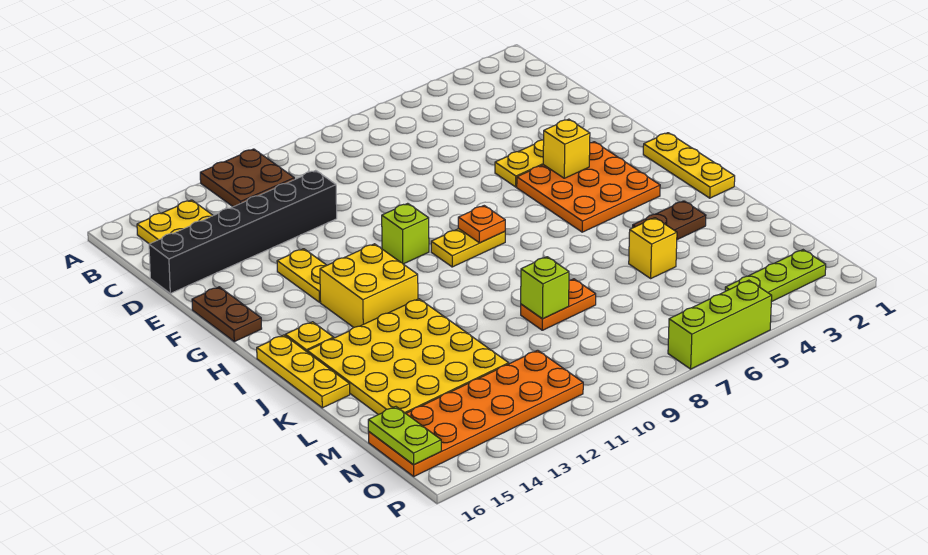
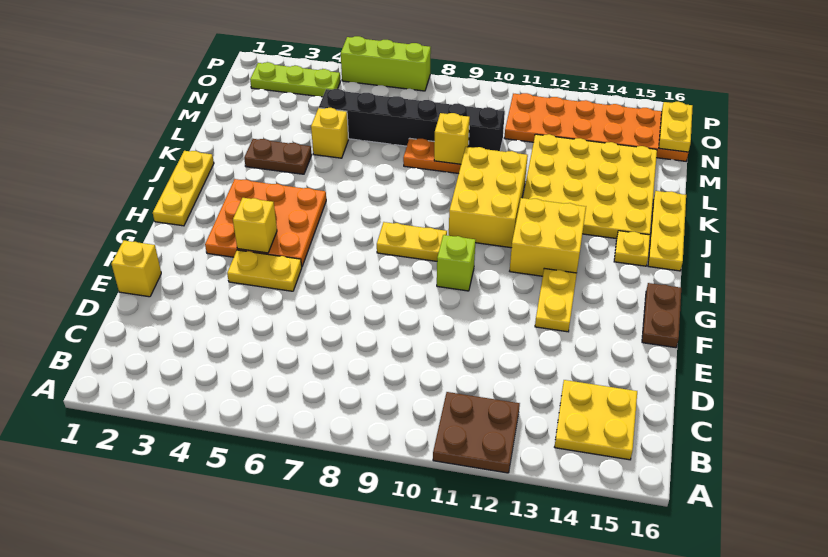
black brick D11:D16 level 1 -> black brick M5:M10 level 1
none -> yellow brick E1 level 1
orange plate H8 level 2 -> none
none -> yellow brick I10:K11 level 1
lime brick L9 level 2 -> yellow brick L9 level 2
lime plate N16:O16 level 2 -> yellow plate N16:O16 level 2

